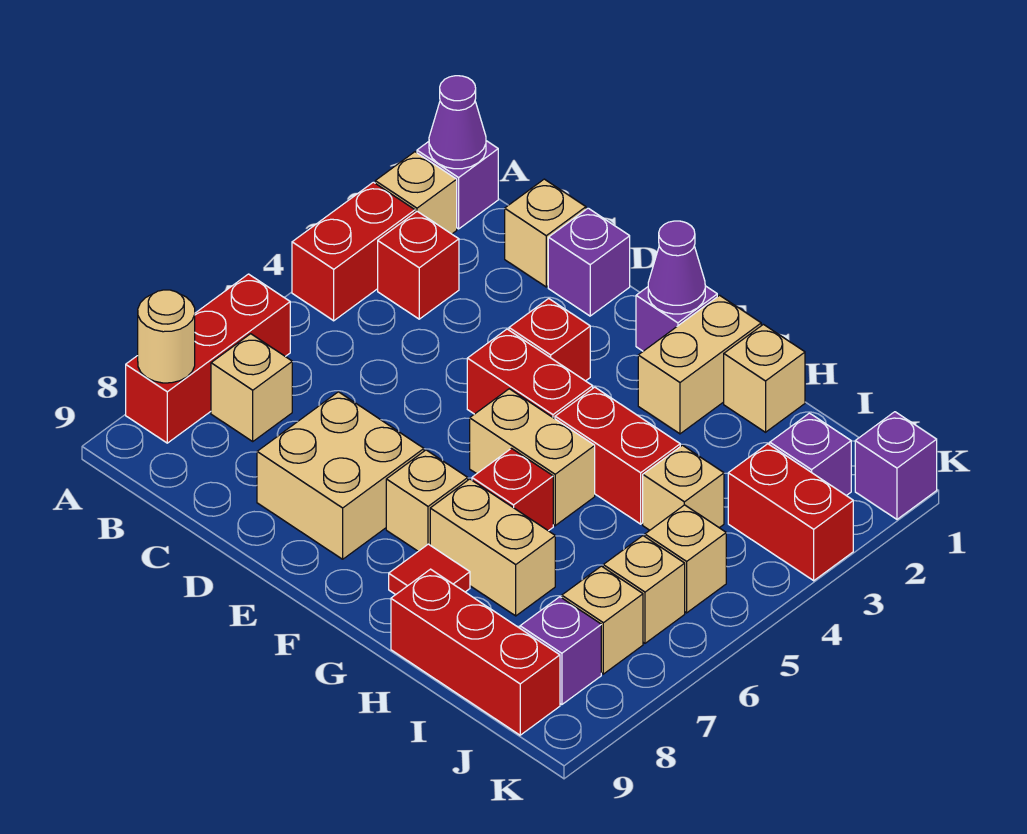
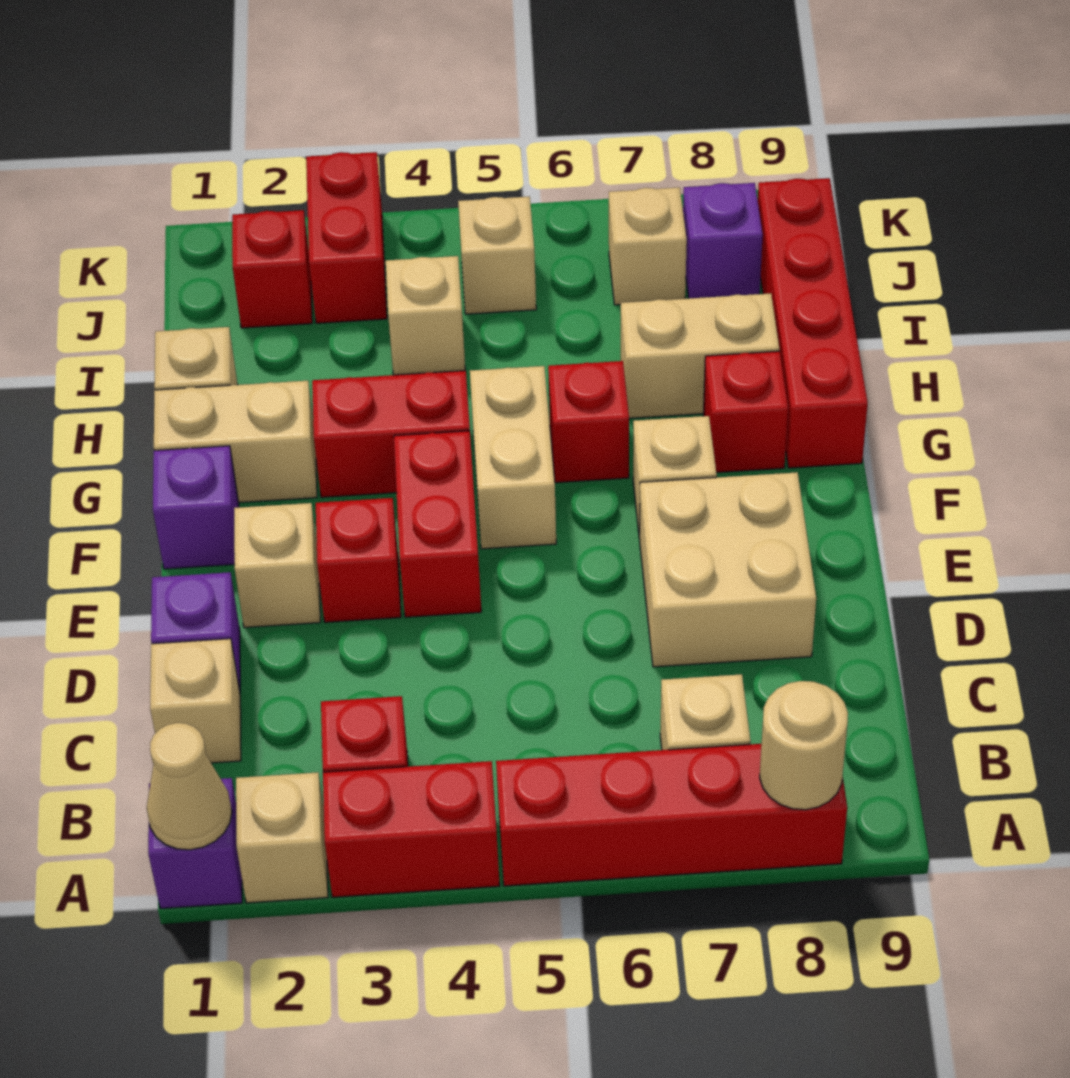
purple cone A1 level 2 -> tan cone A1 level 2
red brick A6:A8 level 1 -> red brick A5:A8 level 1
purple cone F1 level 2 -> none
red brick G4:H4 level 1 -> red brick G3:G4 level 1
tan brick G7:H7 level 1 -> tan brick H7:H8 level 1
red tile G8 level 1 -> red brick G8 level 1
red brick H9:J9 level 1 -> red brick G9:J9 level 1
purple brick J2 level 1 -> red brick J2 level 1
tan brick J6 level 1 -> tan brick E2 level 1
purple brick K1 level 1 -> none

